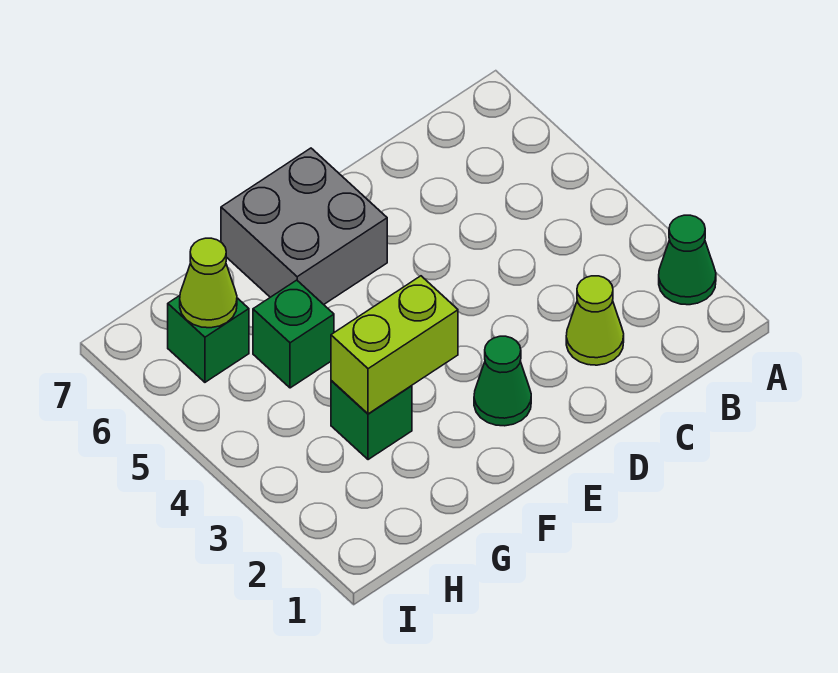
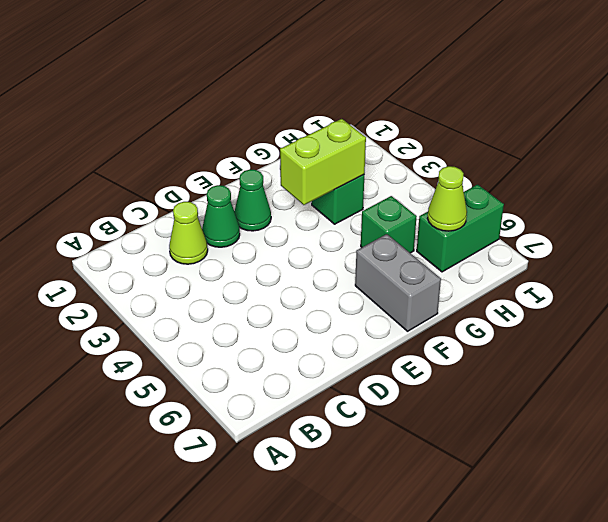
green cone A2 level 1 -> green cone D2 level 1
grey brick E6:F7 level 1 -> grey brick F6:F7 level 1
green brick H6 level 1 -> green brick H6:I6 level 1

